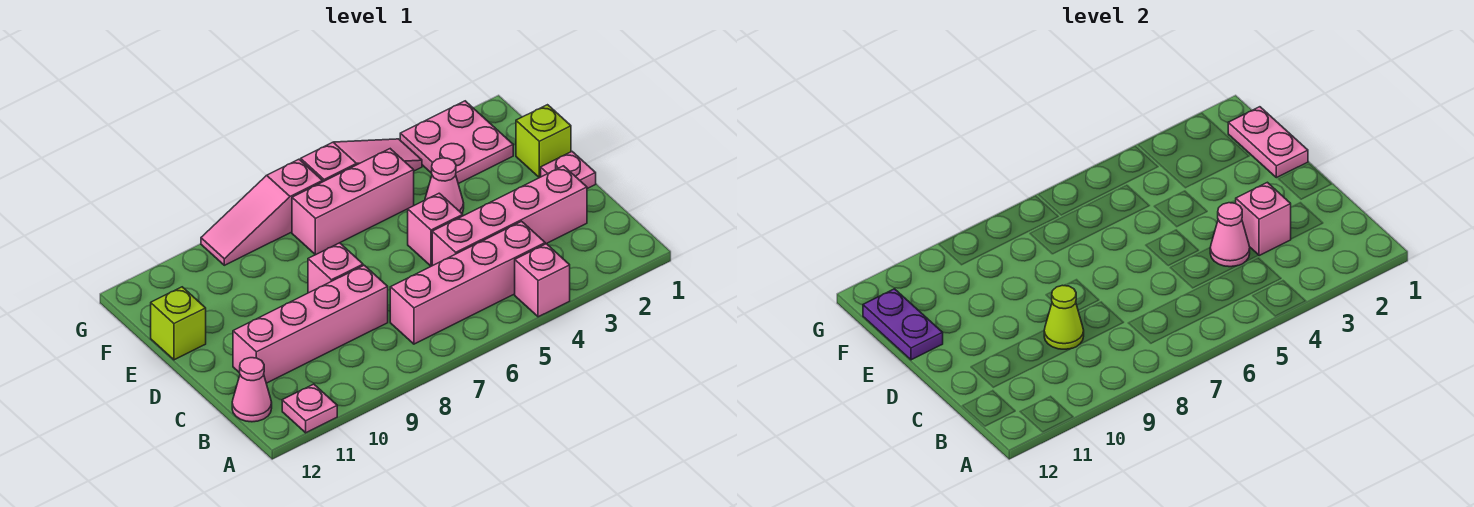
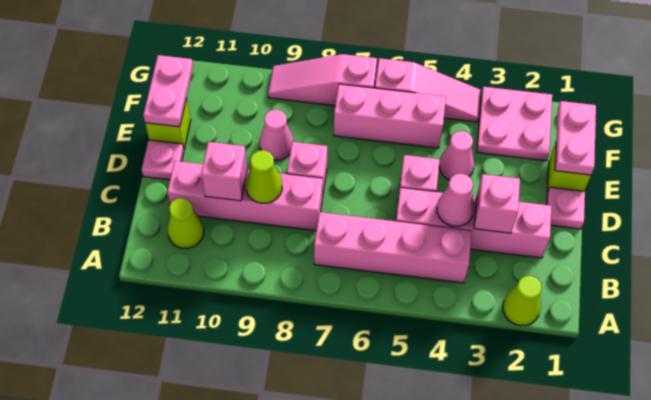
none -> lime cone A2 level 1
pink brick A4 level 1 -> pink brick C10 level 2
pink plate A11 level 1 -> pink plate D12 level 1
none -> lime cone B11 level 1
pink cone B12 level 1 -> pink cone E9 level 1
purple plate E12:F12 level 2 -> pink plate E12:F12 level 2

